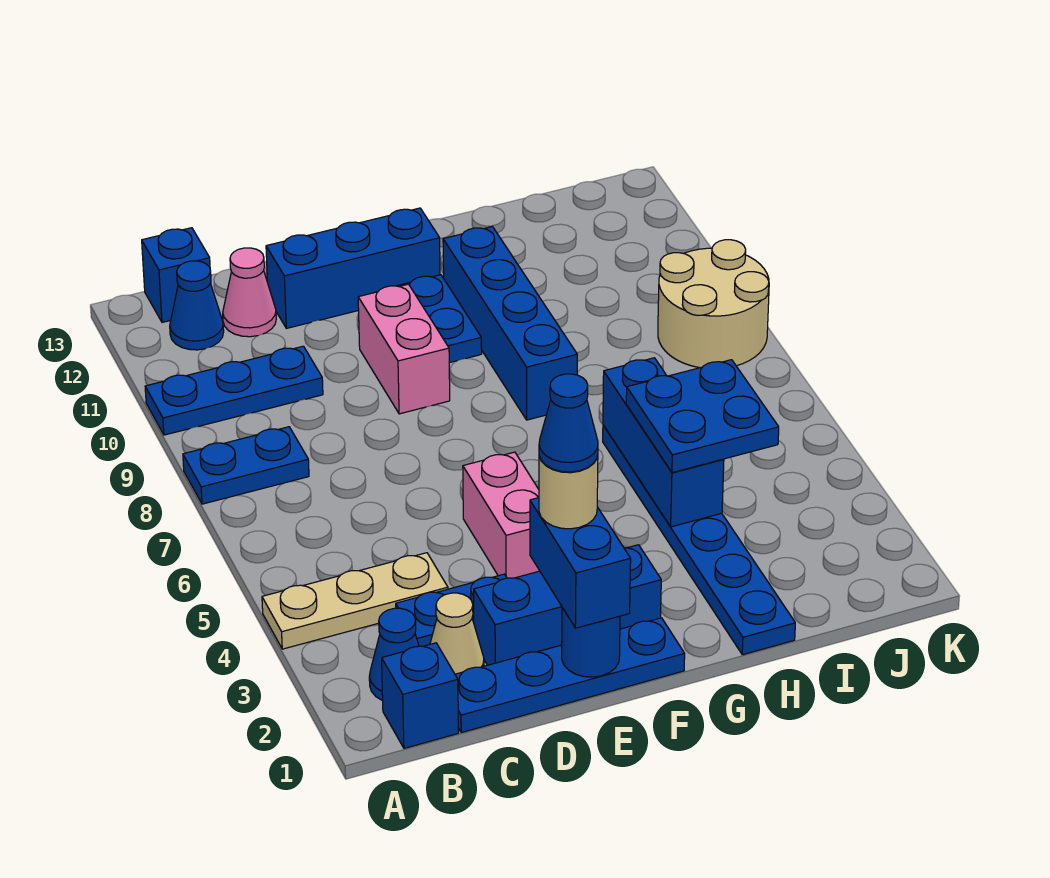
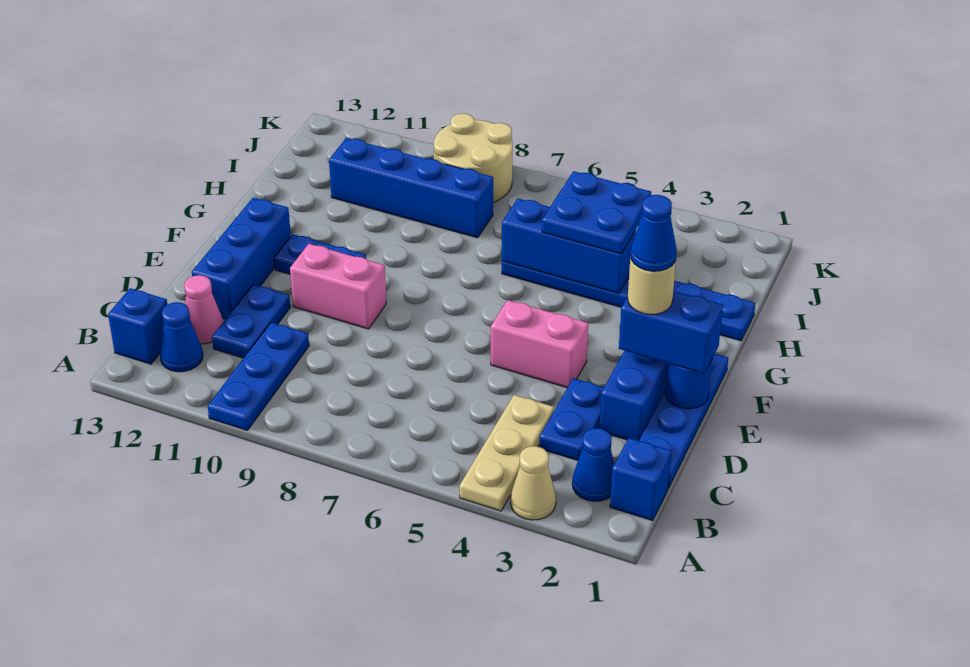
blue plate A8:B8 level 1 -> blue plate C11:D11 level 1
tan cone C2 level 1 -> tan cone A3 level 1
blue brick G8:G11 level 1 -> blue brick I8:I11 level 1

